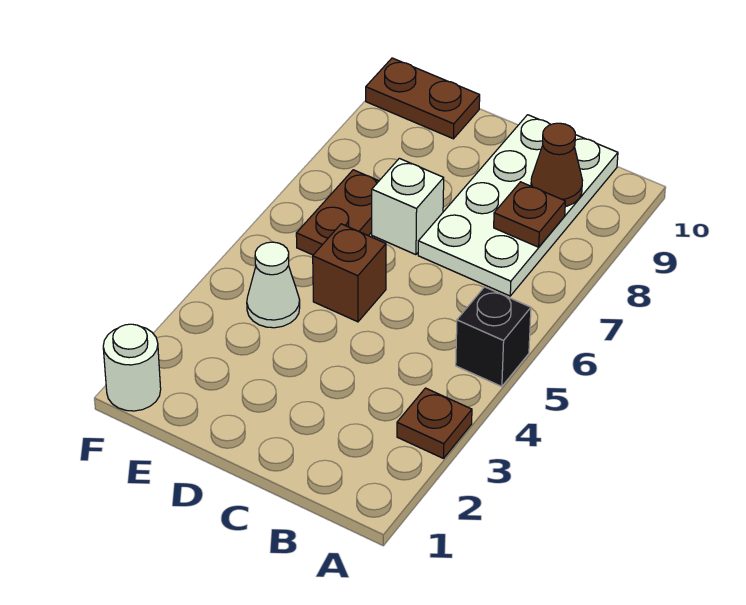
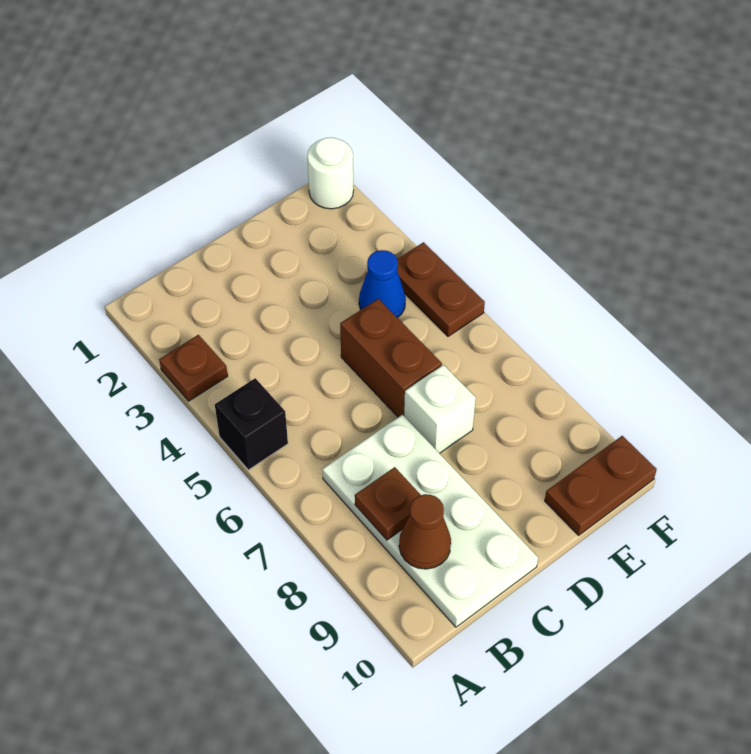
brown brick D5 level 1 -> brown brick D5:D6 level 1
white cone E4 level 1 -> blue cone E4 level 1
brown plate E6:E7 level 1 -> brown plate F4:F5 level 1

